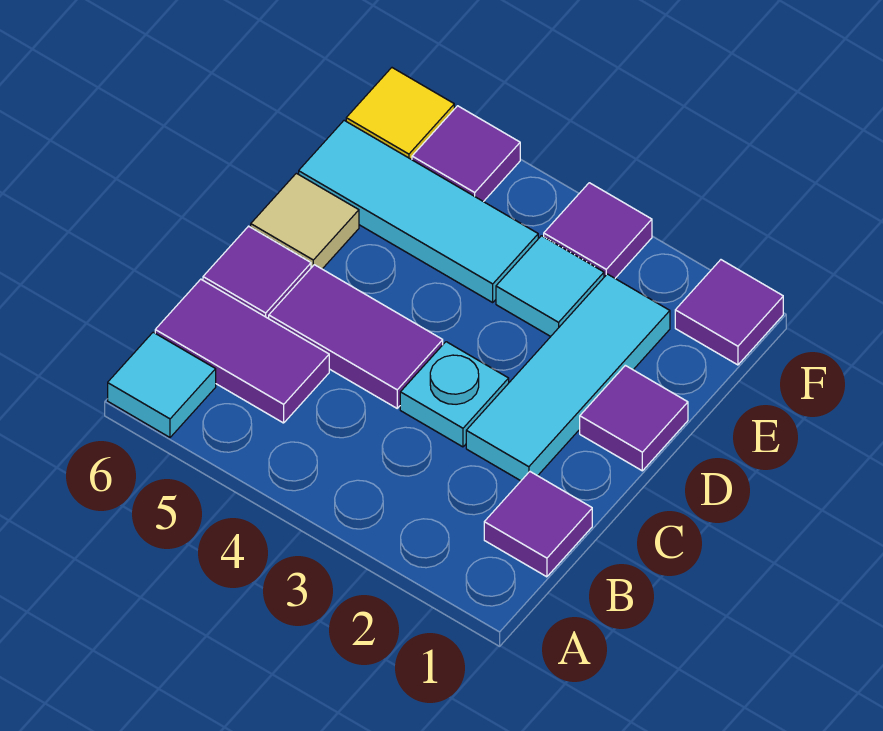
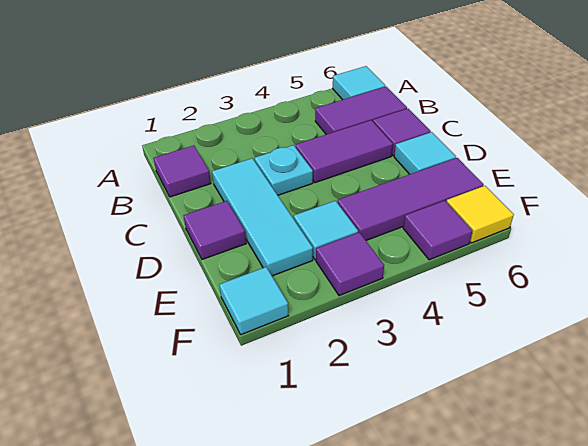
tan tile D6 level 1 -> cyan tile D6 level 1
cyan tile E4:E6 level 1 -> purple tile E4:E6 level 1
purple tile F1 level 1 -> cyan tile F1 level 1

